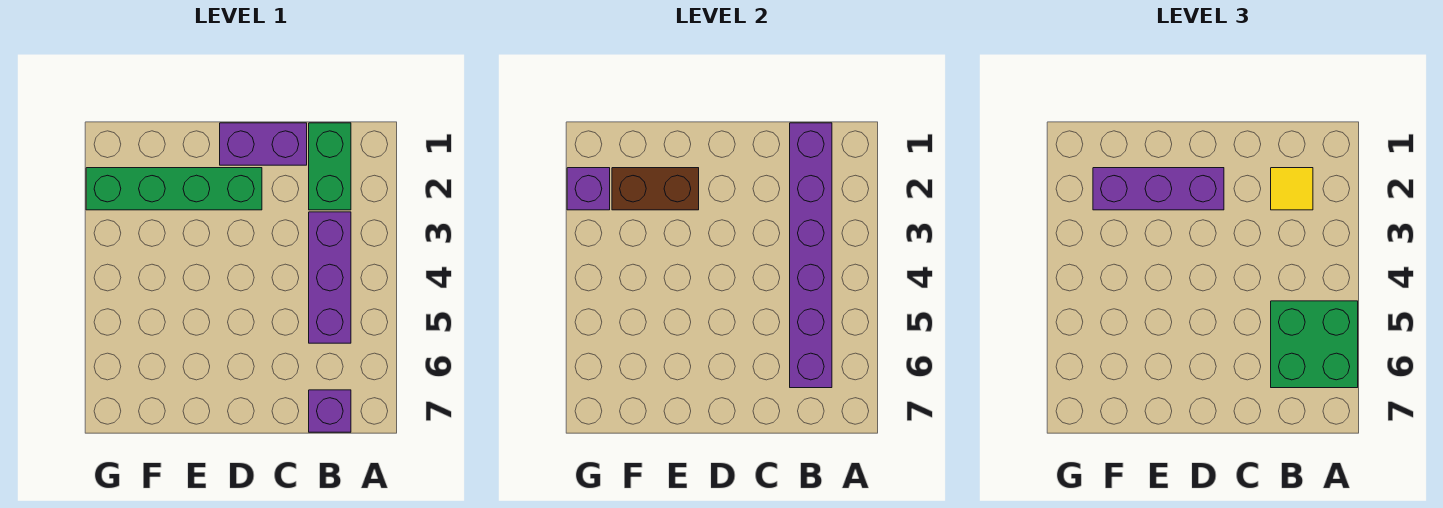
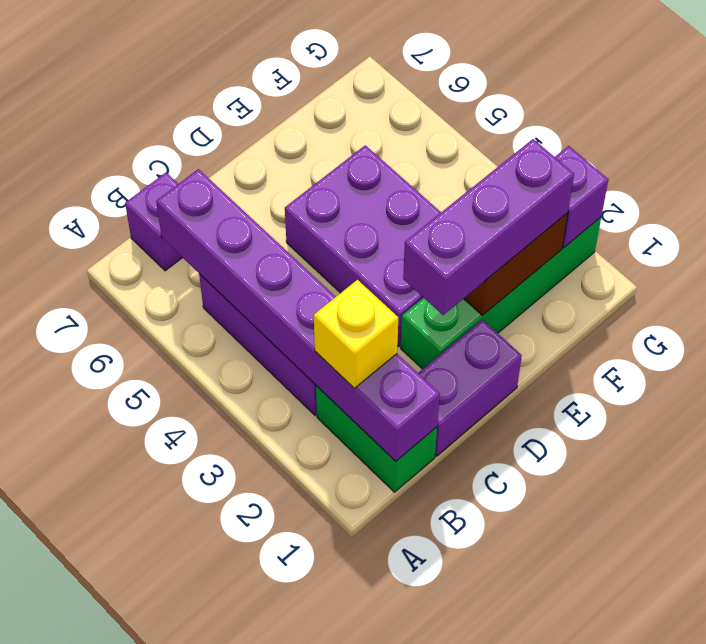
green brick A5:B6 level 3 -> none
yellow tile B2 level 3 -> yellow brick B2 level 3
none -> purple brick D3:E5 level 1

